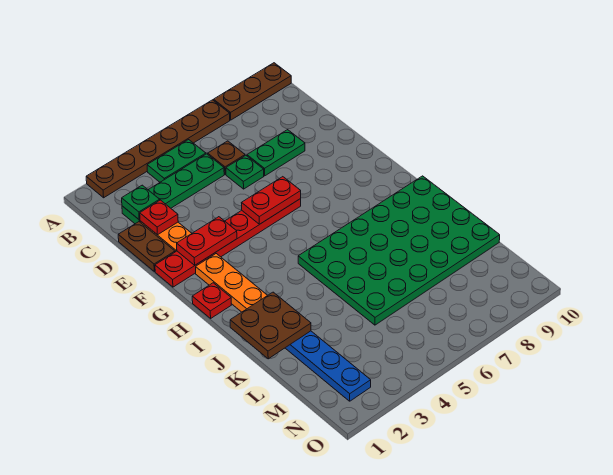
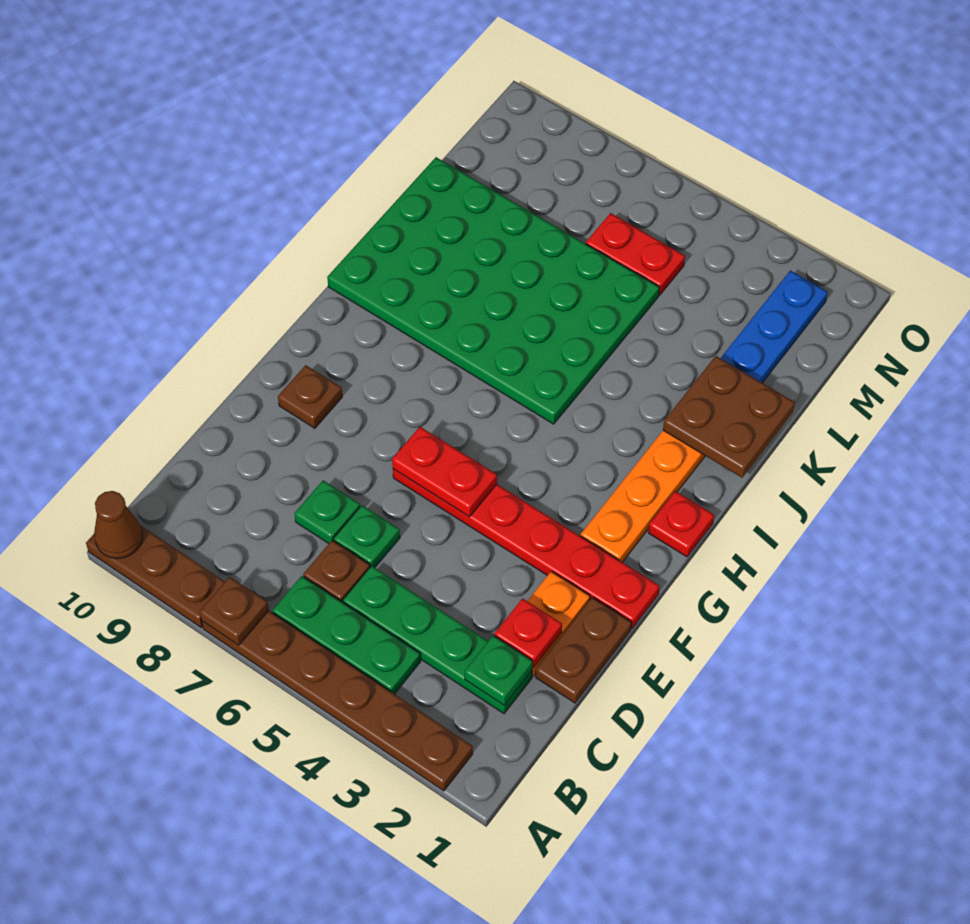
none -> brown plate A7 level 2
none -> brown cone A10 level 2
green plate B4:B5 level 1 -> green plate B4:B6 level 1
green plate D7:D8 level 1 -> green plate D7 level 1
red plate F2:F3 level 2 -> red plate M5:M6 level 1
none -> brown plate F9 level 1

